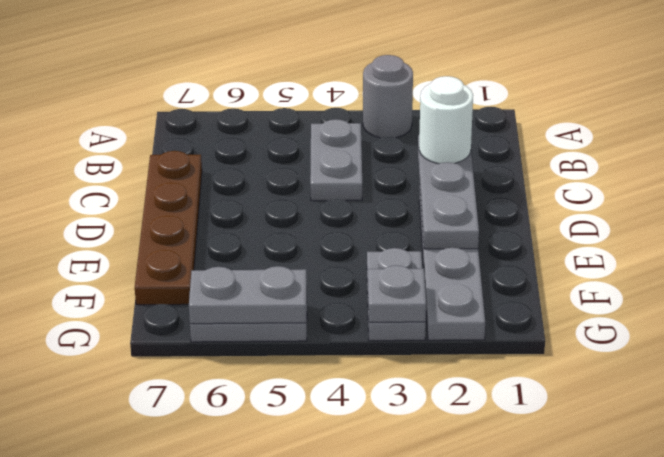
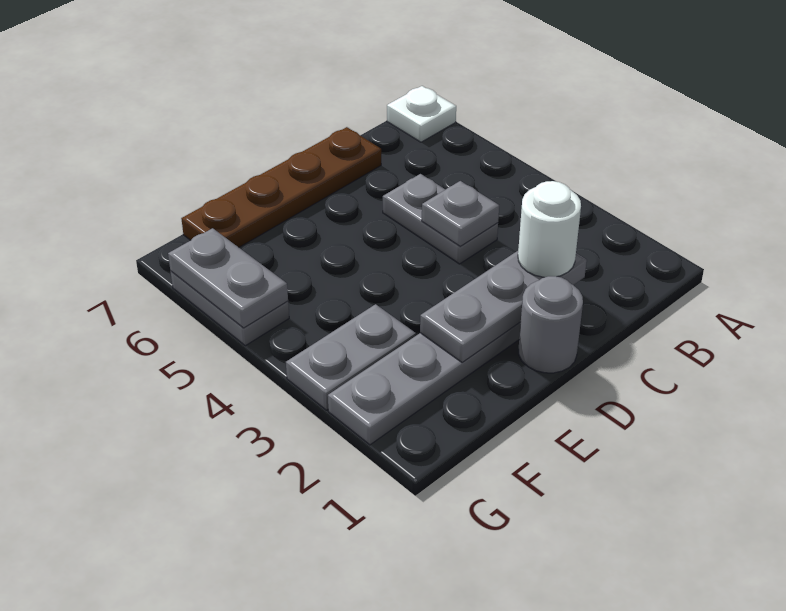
grey round brick A3 level 1 -> grey round brick D1 level 1
none -> white plate A7 level 1
grey plate B4:C4 level 1 -> grey plate C4:C5 level 1
grey plate G3 level 2 -> grey plate C4 level 2

